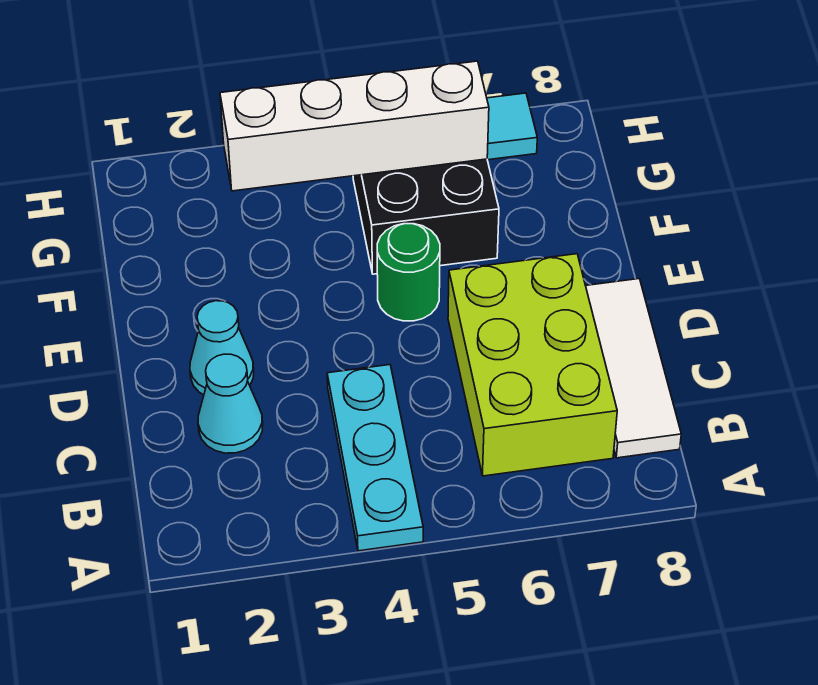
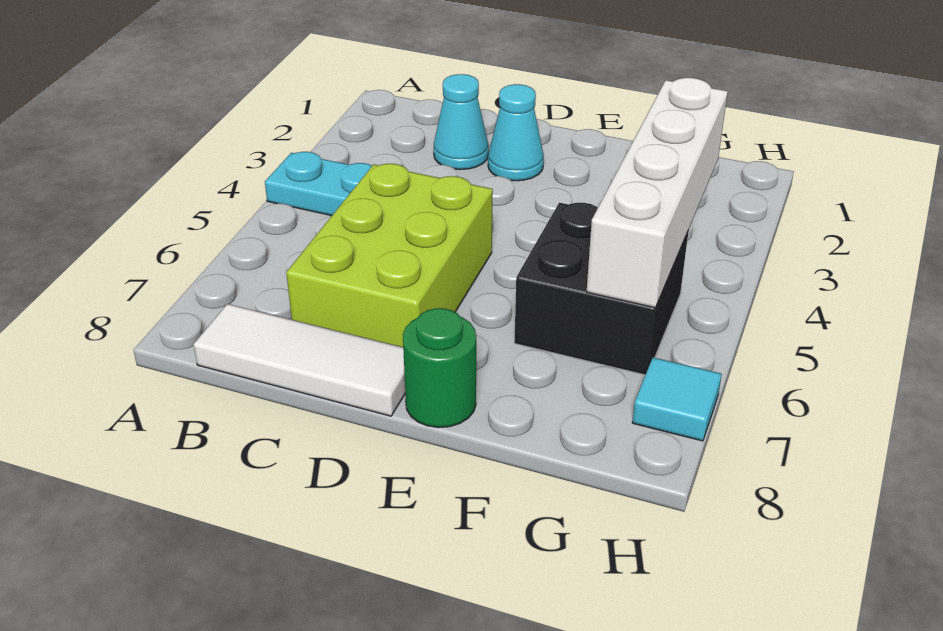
lime brick B6:D7 level 1 -> lime brick C5:D7 level 1
green round brick E5 level 1 -> green round brick E8 level 1

